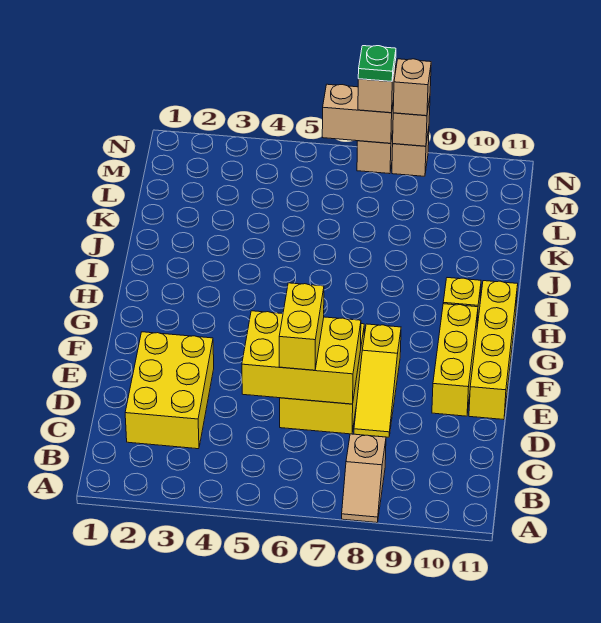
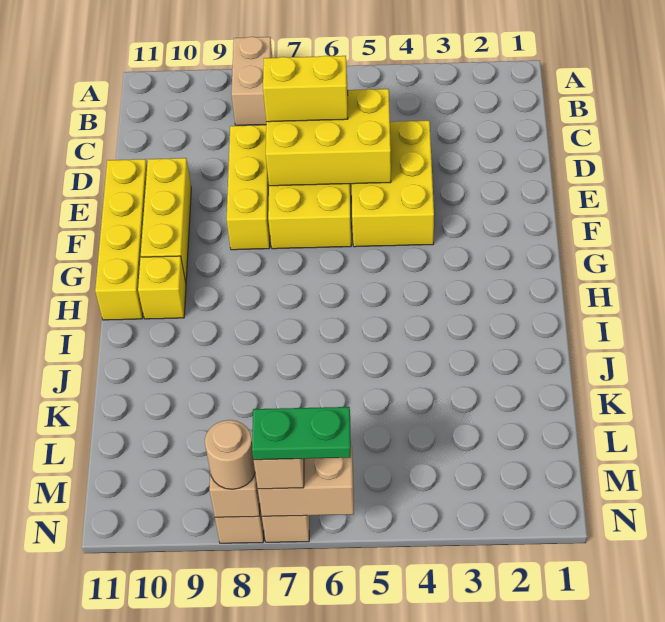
tan slope A8:B8 level 1 top B -> tan brick A8:B8 level 1
yellow brick C2:E3 level 1 -> yellow brick D4:F5 level 1
yellow brick D6:E6 level 3 -> yellow brick D6:D7 level 3
yellow slope D8:F8 level 1 top F -> yellow brick D8:F8 level 1
green plate N7 level 4 -> green plate N6:N7 level 4
tan brick N8 level 3 -> tan round brick N8 level 3

